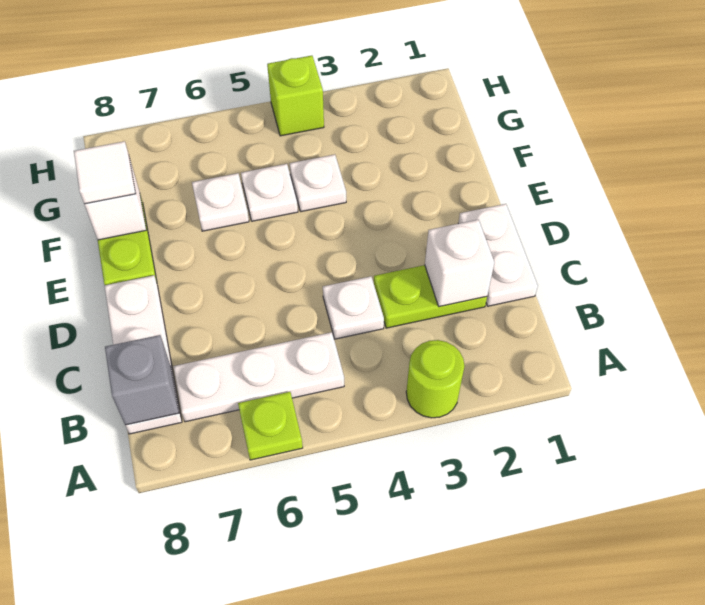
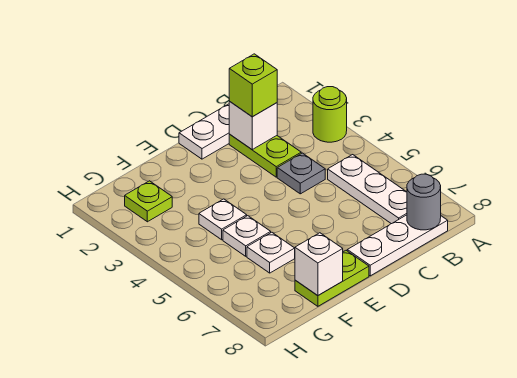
lime plate A6 level 1 -> lime plate G2 level 1
grey brick B8 level 2 -> grey round brick B8 level 2
white plate C4 level 1 -> grey plate C4 level 1
white tile F8 level 3 -> none
lime brick H4 level 1 -> lime brick C2 level 3

